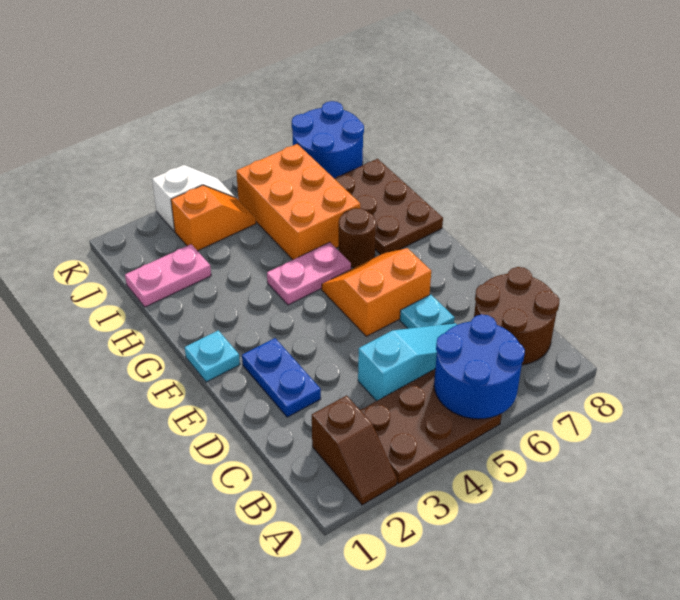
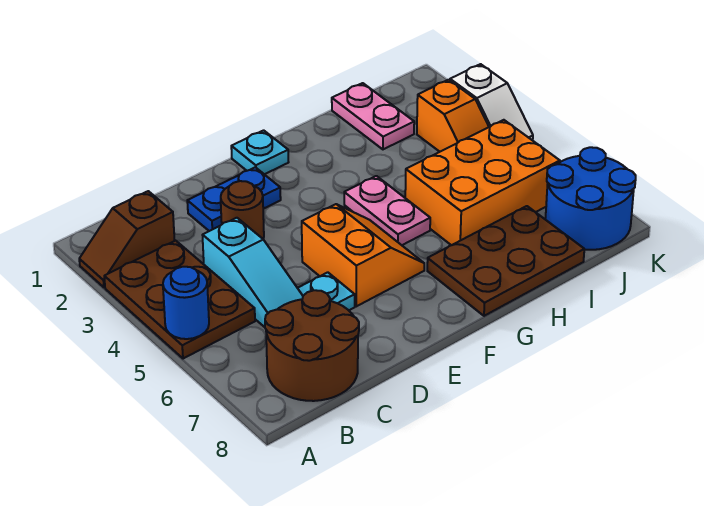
blue round brick A5:B6 level 2 -> blue round brick A5 level 2
brown round brick G6 level 1 -> brown round brick D3 level 1

